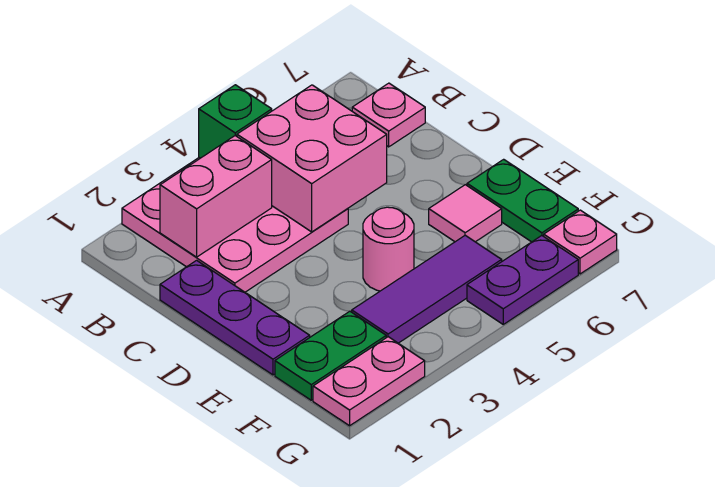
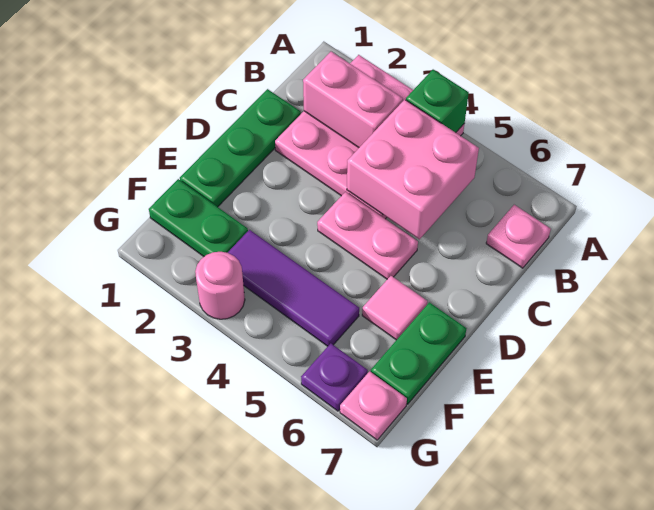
purple plate C1:E1 level 1 -> green plate C1:E1 level 1
pink round brick E4 level 1 -> pink round brick G3 level 1
pink plate G1:G2 level 1 -> pink plate D4:D5 level 1
purple plate G5:G6 level 1 -> purple plate G6 level 1

